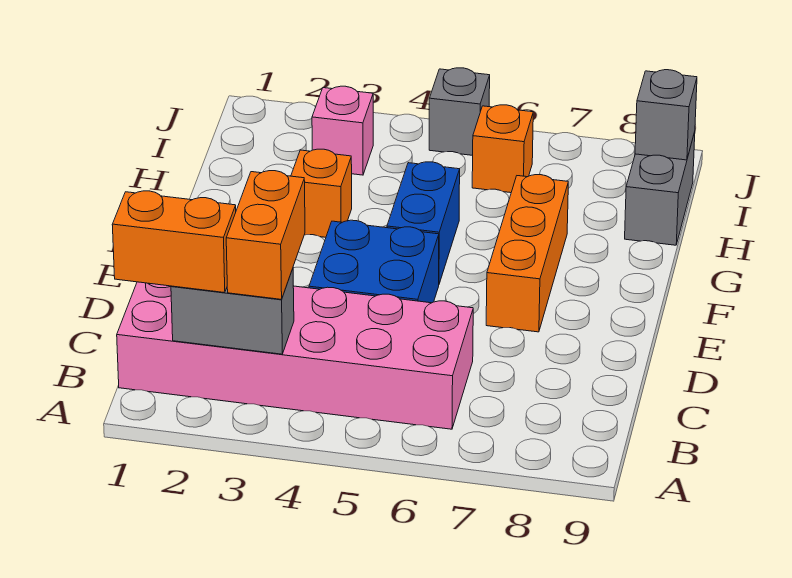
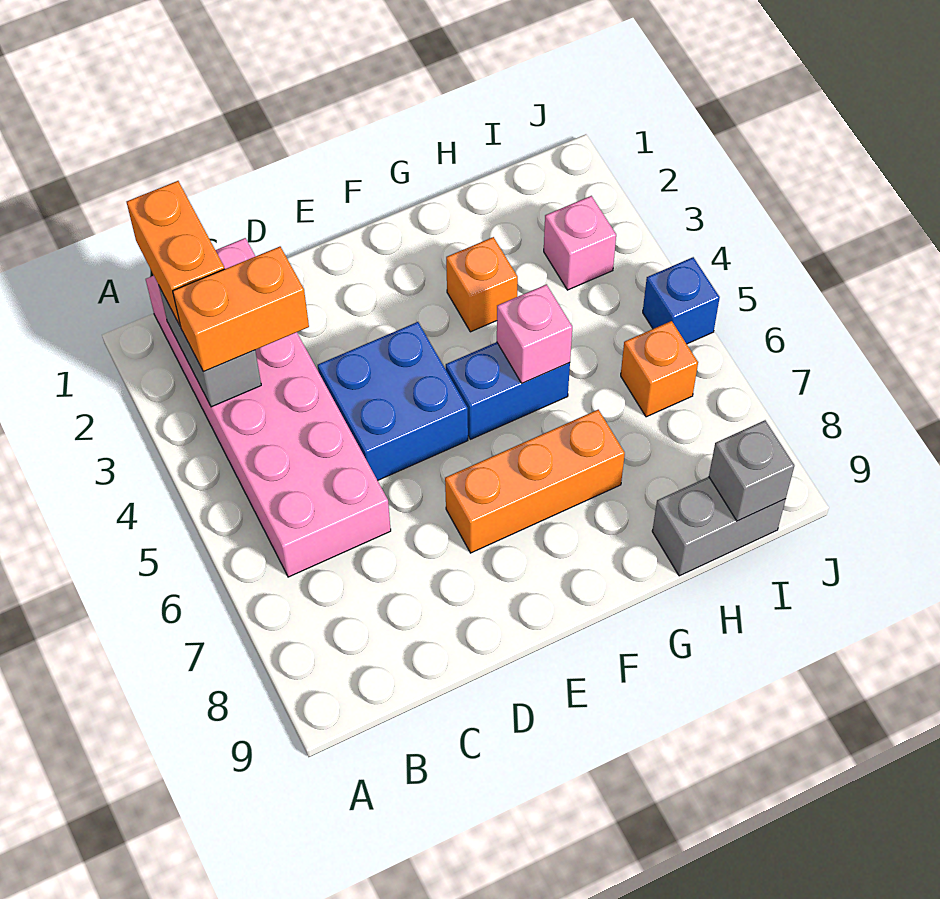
none -> pink brick G5 level 2
grey brick J5 level 1 -> blue brick J5 level 1

